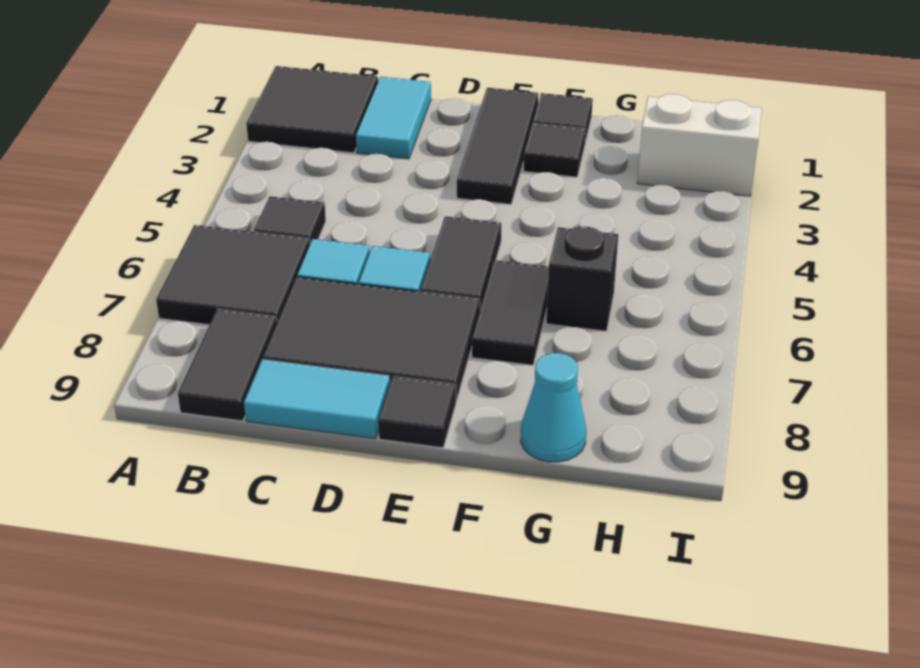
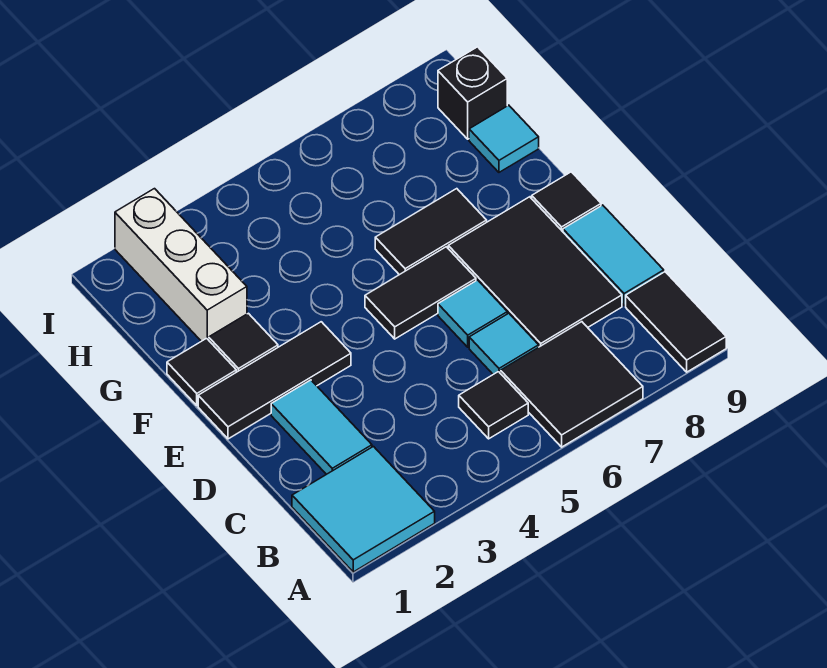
black tile A1:B2 level 1 -> cyan tile A1:B2 level 1
black tile B8:B9 level 1 -> black tile A9:B9 level 1
cyan tile C1:C2 level 1 -> cyan tile C2:D2 level 1
black brick G6 level 1 -> black brick H9 level 1
cyan cone G9 level 1 -> cyan tile G9 level 1
white brick H2:I2 level 1 -> white brick G2:I2 level 1

